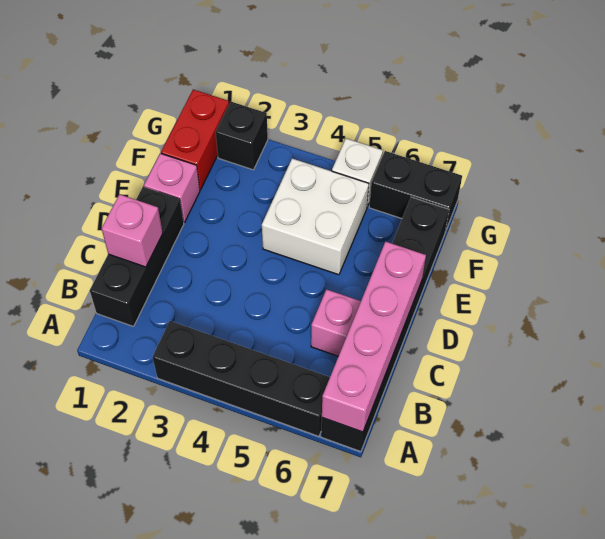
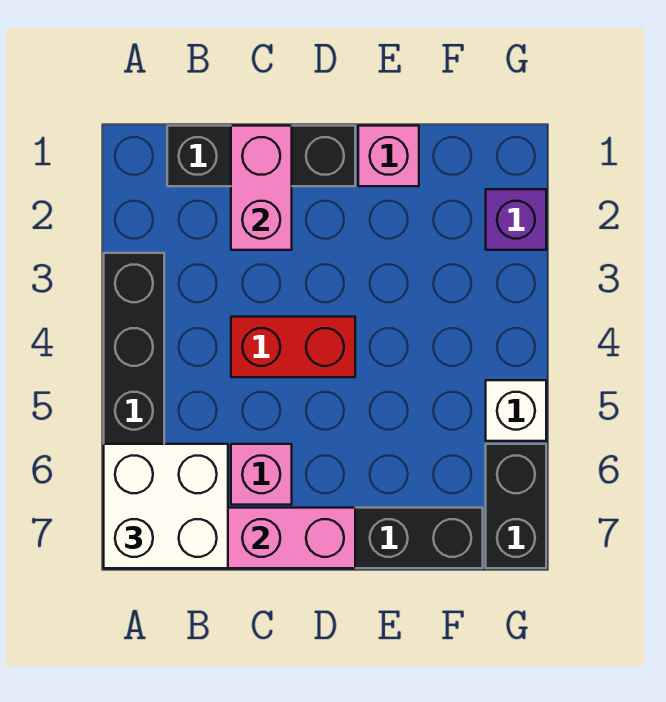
pink brick C1 level 2 -> pink brick C1:C2 level 2
white brick E4:F5 level 1 -> white brick A6:B7 level 3
red brick F1:G1 level 1 -> red brick C4:D4 level 1
black brick G2 level 1 -> purple brick G2 level 1

